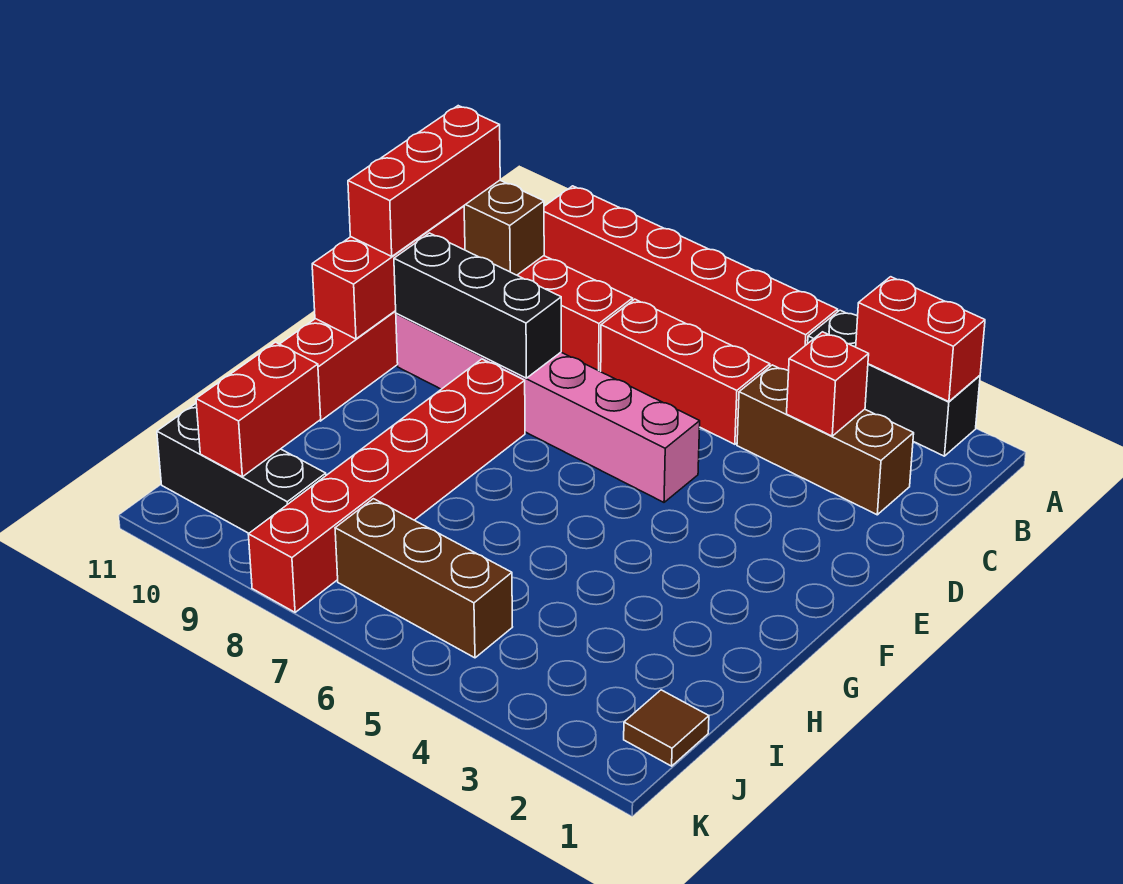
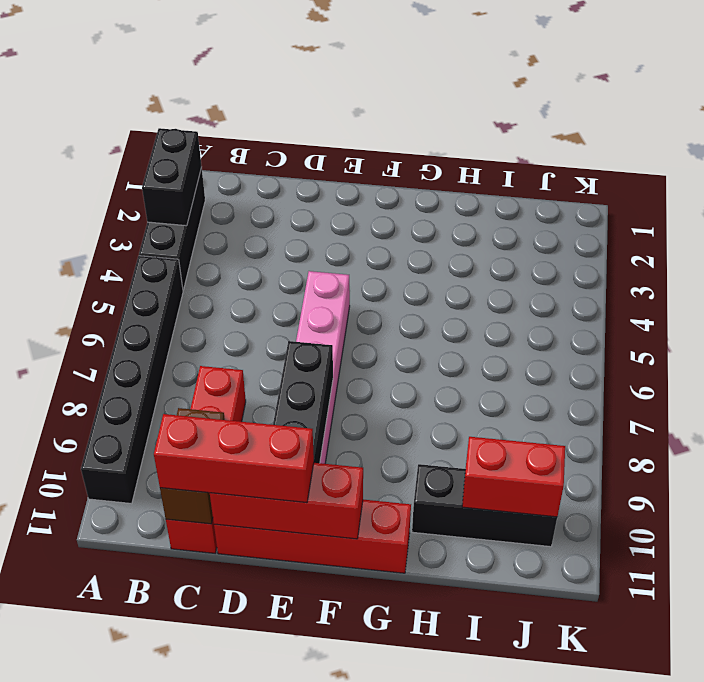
red brick A2:A3 level 2 -> black brick A2:A3 level 2
red brick A5:A10 level 1 -> black brick A5:A10 level 1
brown brick C2:C4 level 1 -> none
red brick C3 level 2 -> none
red brick C5:C7 level 1 -> none
red brick F8:K8 level 1 -> none
brown tile J1 level 1 -> none
brown brick J5:J7 level 1 -> none
black brick J9:J11 level 1 -> black brick H10:J10 level 1

